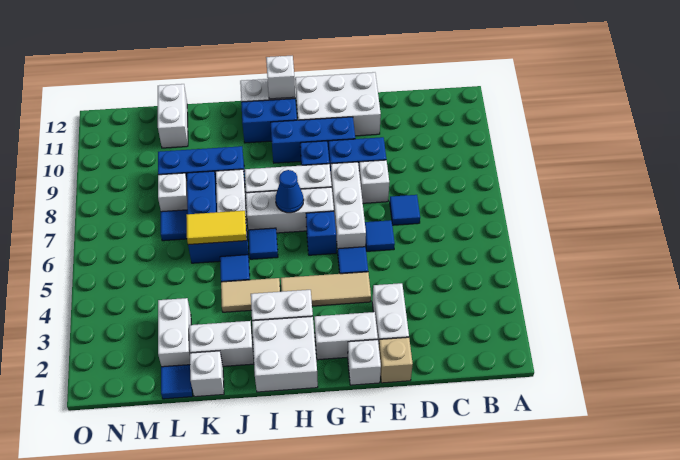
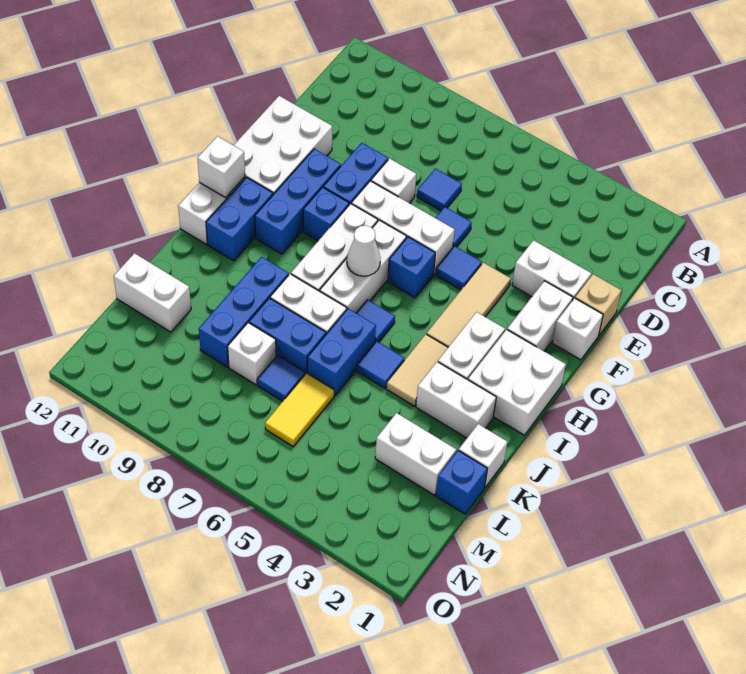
blue cone H7 level 2 -> white cone H7 level 2
white brick J2:K2 level 1 -> white brick J2:J3 level 1
yellow tile J6:K6 level 2 -> yellow tile L6:M6 level 1
blue tile L1 level 1 -> blue brick L1 level 1

